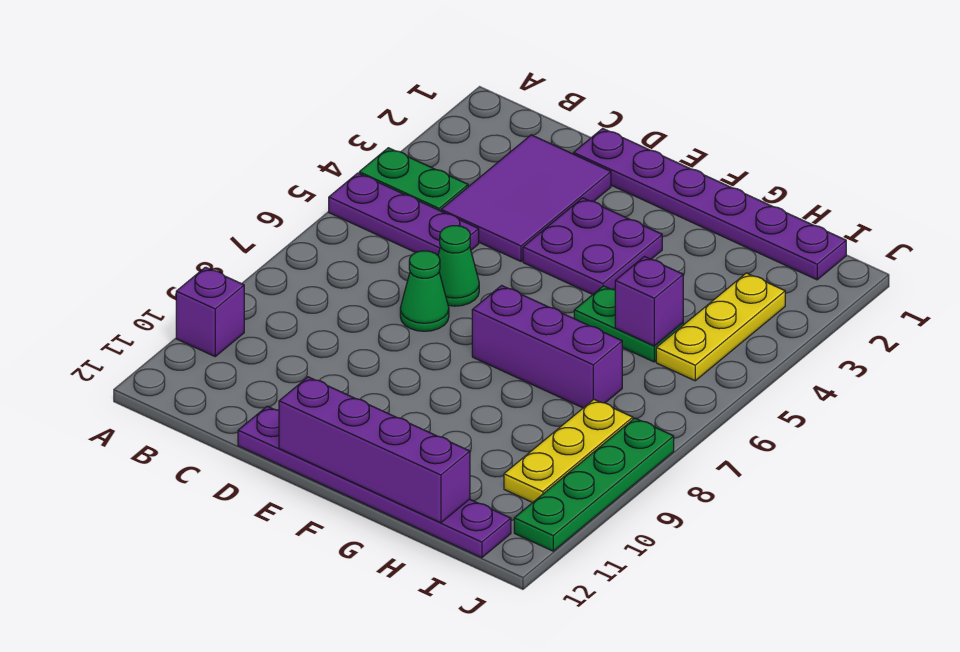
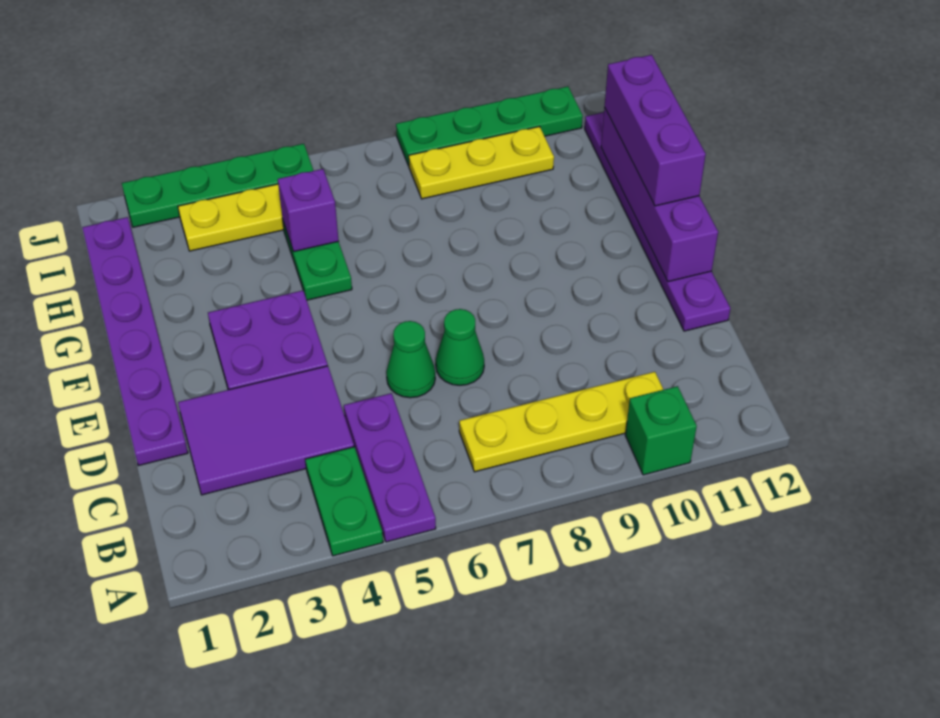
purple brick A10 level 1 -> green brick A10 level 1
none -> yellow plate B7:B10 level 1
purple brick F7:H7 level 1 -> purple brick F12:H12 level 3
none -> green plate J2:J5 level 1

